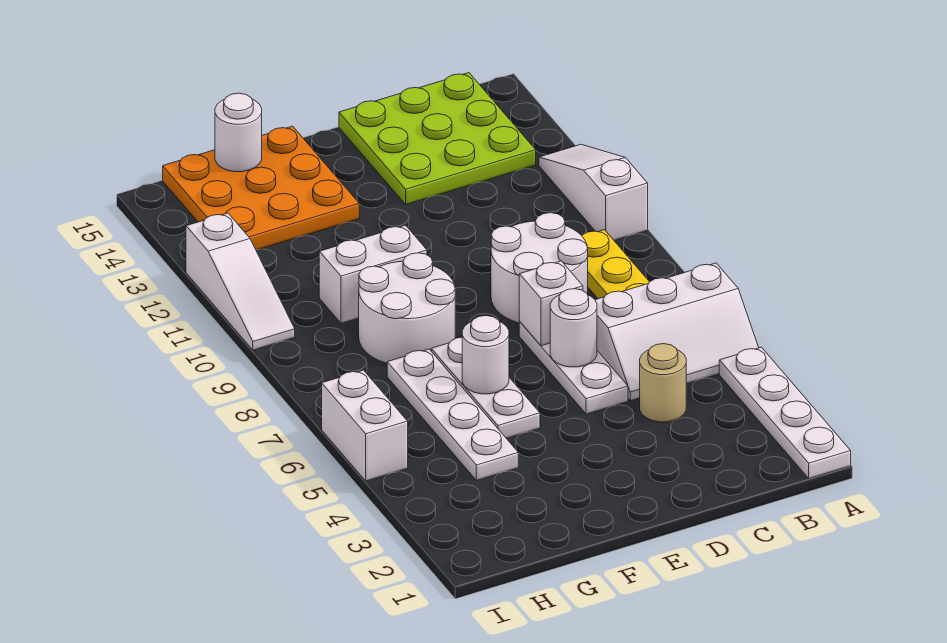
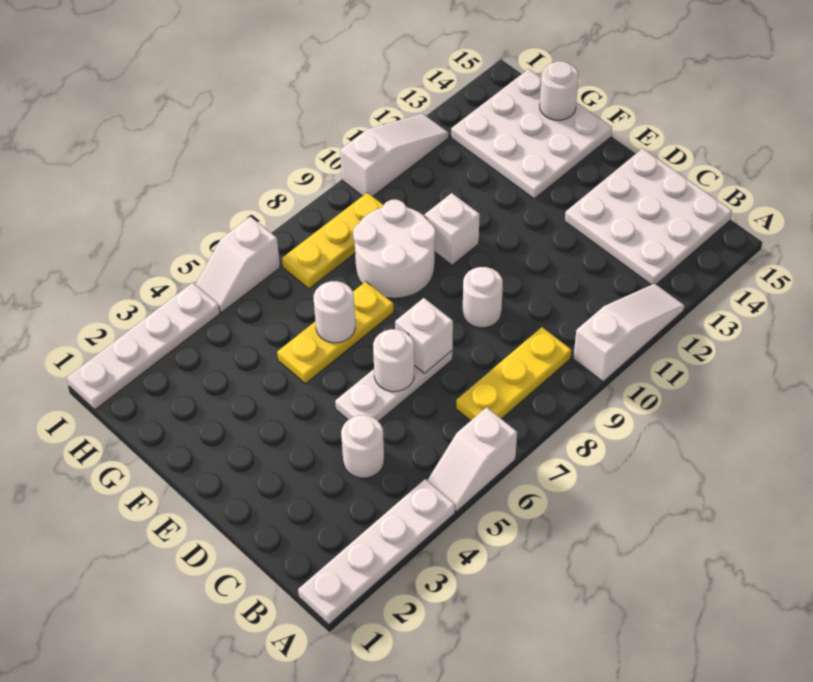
white slope A5:C6 level 1 top 6 -> white slope A5:A6 level 1 top 6
lime plate B13:D15 level 1 -> white plate B13:D15 level 1
tan round brick C4 level 1 -> white round brick C4 level 1
white round brick C8:D9 level 1 -> white round brick D9 level 1
white plate F5:F7 level 1 -> yellow plate F5:F7 level 1
white brick F10:G10 level 1 -> white brick F10 level 1
orange plate F13:H15 level 1 -> white plate F13:H15 level 1
white plate G4:G7 level 1 -> white plate I1:I4 level 1
none -> yellow plate H7:H9 level 1
white brick I5:I6 level 1 -> white slope I5:I6 level 1 top 6
white slope I10:I12 level 1 top 12 -> white slope I10:I12 level 1 top 10

